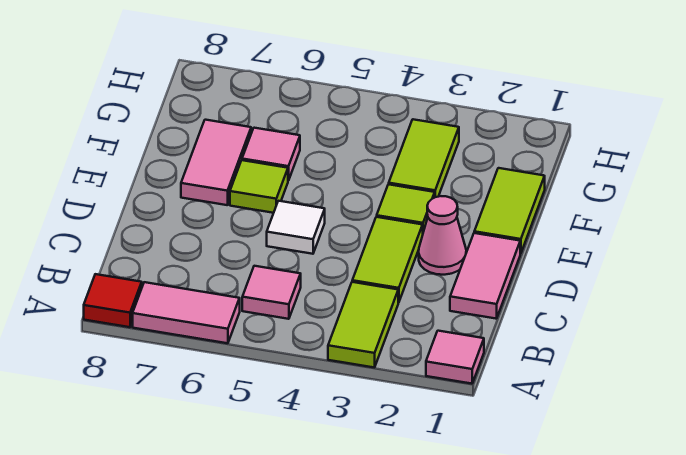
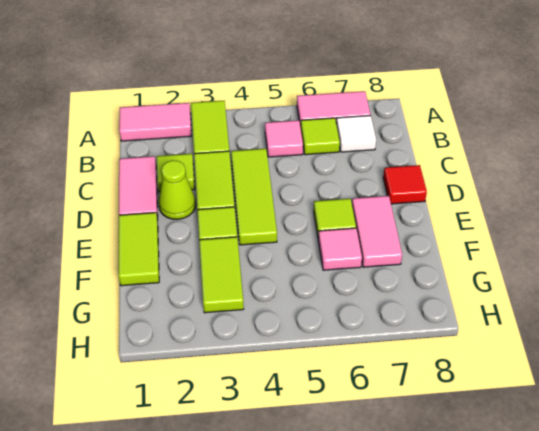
pink tile A1 level 1 -> pink tile A1:A2 level 1
red tile A8 level 1 -> red tile D8 level 1
none -> lime tile B6 level 1
none -> lime tile C2 level 1
none -> lime tile C4:E4 level 1
pink cone D2 level 1 -> lime cone D2 level 1
white tile D5 level 1 -> white tile B7 level 1

